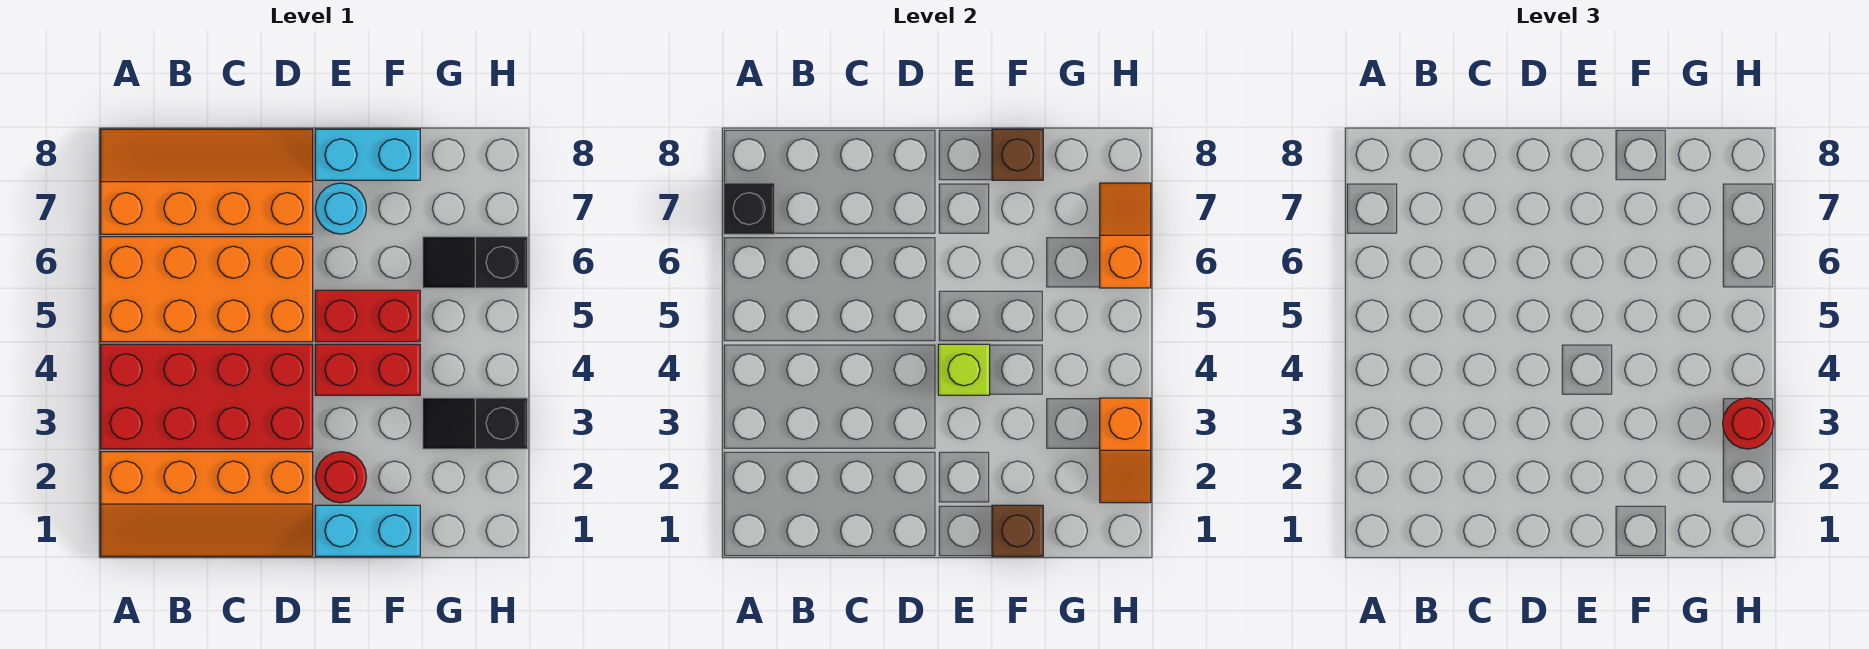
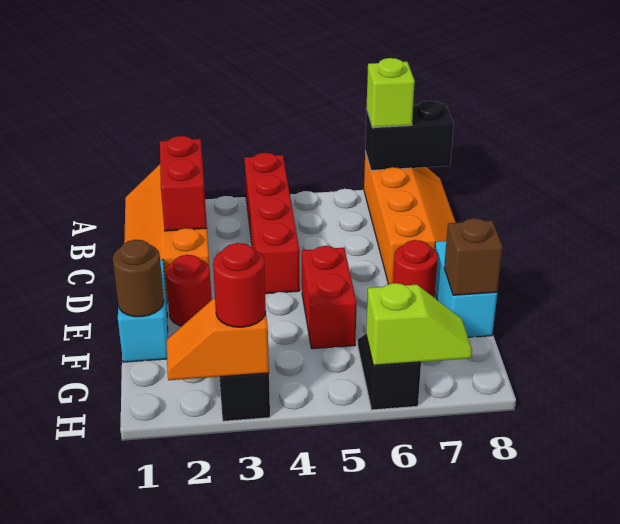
red brick A3:D4 level 1 -> red brick A4:D4 level 1
orange brick A5:D6 level 1 -> none
black brick A7 level 2 -> black brick A7:A8 level 2
red brick E4:F4 level 1 -> red brick B2:C2 level 2
lime brick E4 level 2 -> lime brick A7 level 3
cyan round brick E7 level 1 -> red round brick E7 level 1
brown brick F1 level 2 -> brown round brick F1 level 2
orange slope H6:H7 level 2 top 6 -> lime slope H6:H7 level 2 top 6

